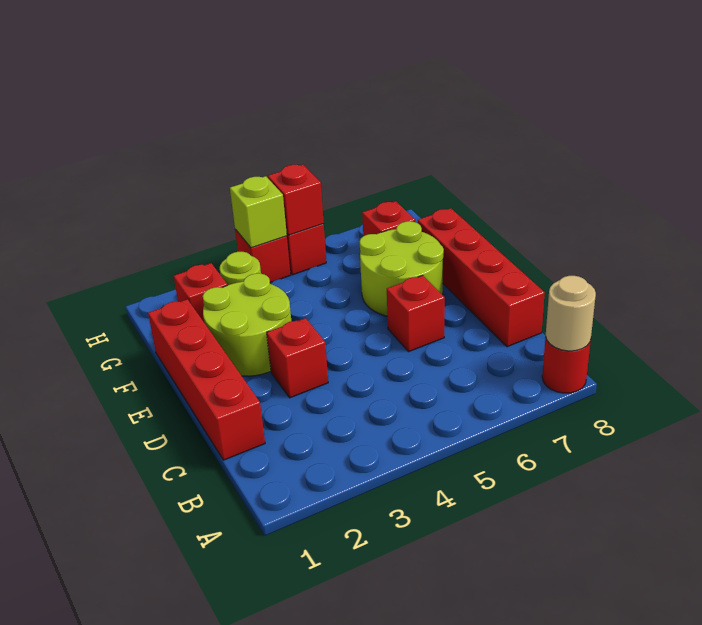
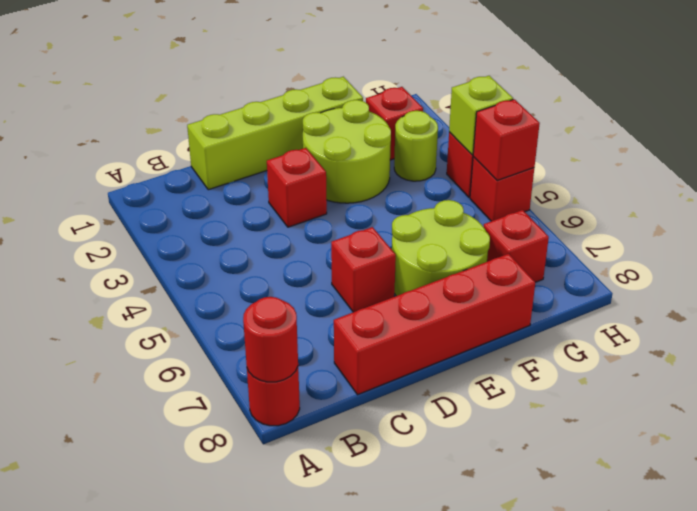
tan round brick A8 level 2 -> red round brick A8 level 2
red brick C1:F1 level 1 -> lime brick C1:F1 level 1

